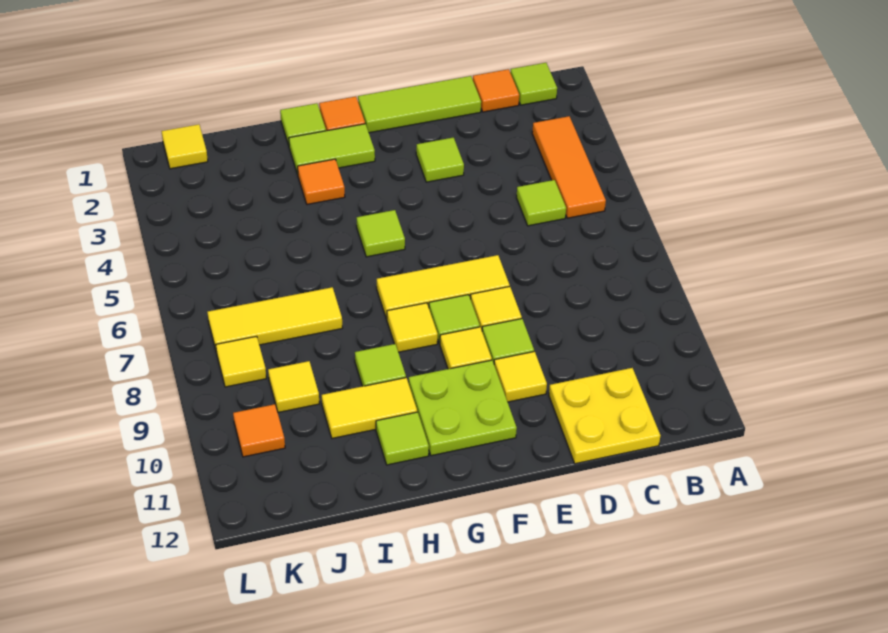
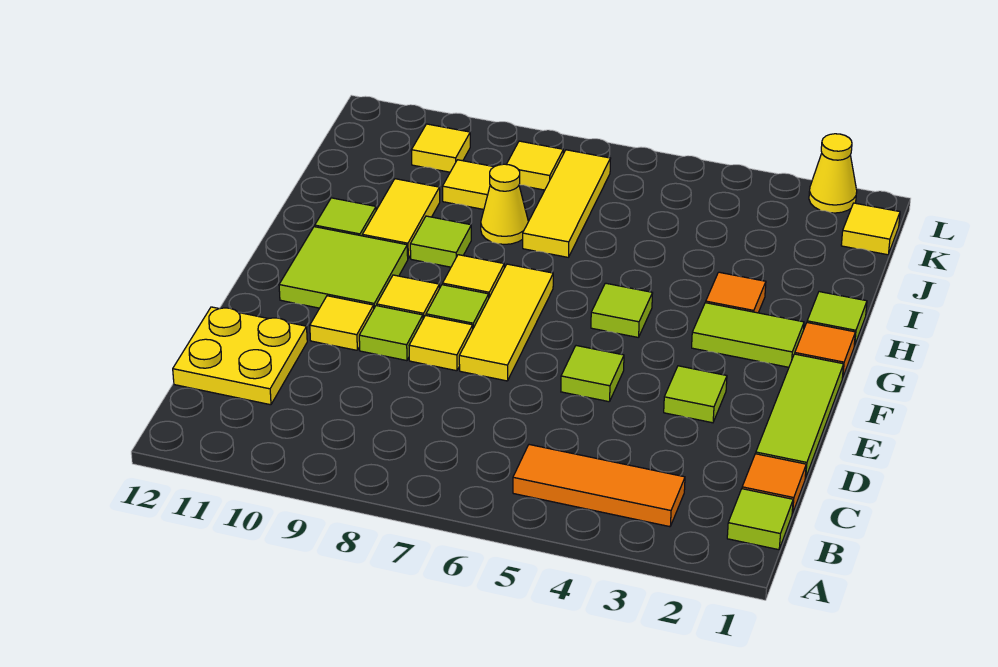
lime tile C5 level 1 -> lime tile E5 level 1
lime plate F10:G11 level 1 -> lime tile F10:G11 level 1
lime tile G2:H2 level 1 -> lime tile G2:G3 level 1
none -> yellow cone I8 level 1
orange tile K10 level 1 -> yellow tile K10 level 1
none -> yellow cone L2 level 1

